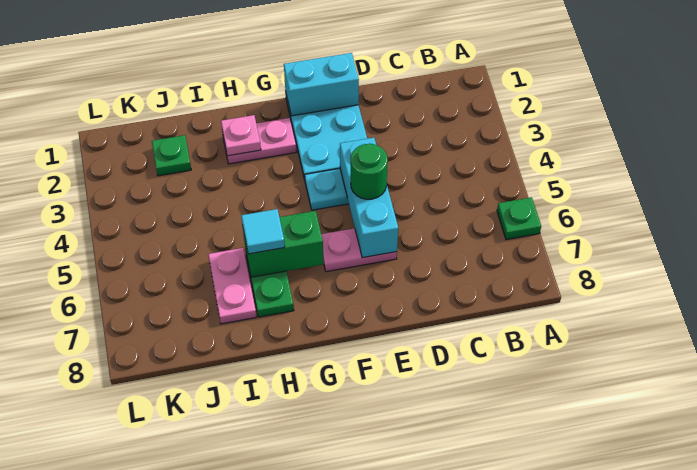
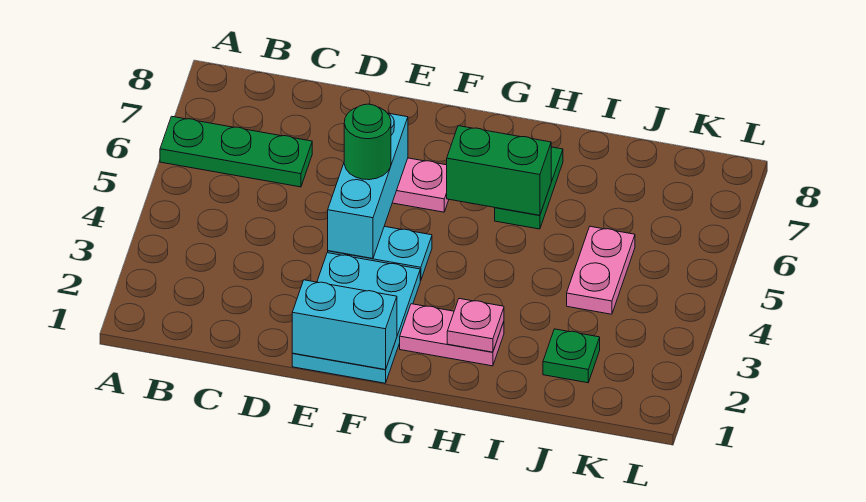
green plate A6 level 1 -> green plate A6:C6 level 1
cyan tile H6 level 3 -> none
pink plate I6:I7 level 1 -> pink plate J4:J5 level 1

